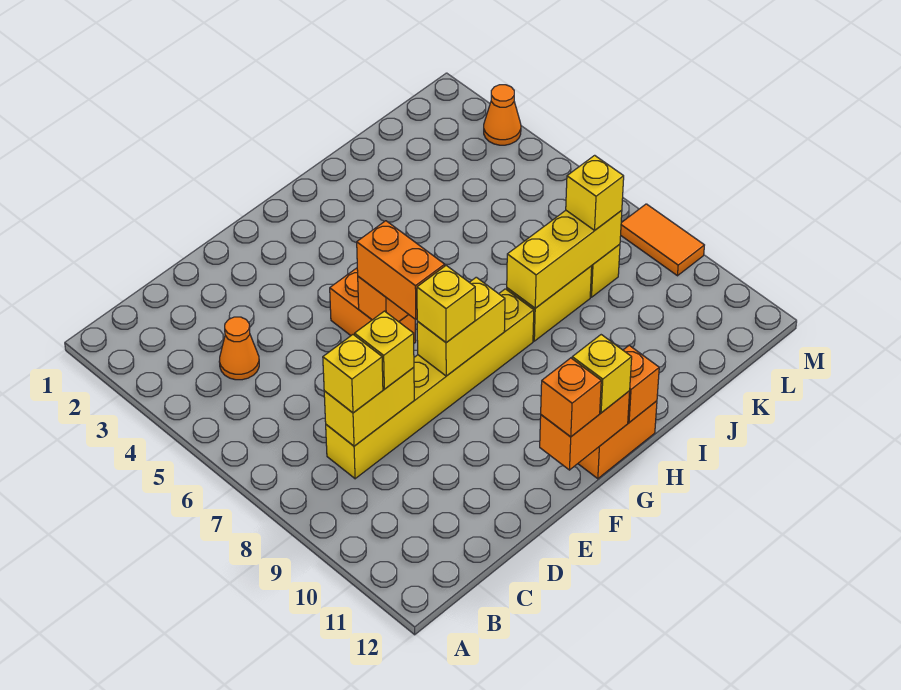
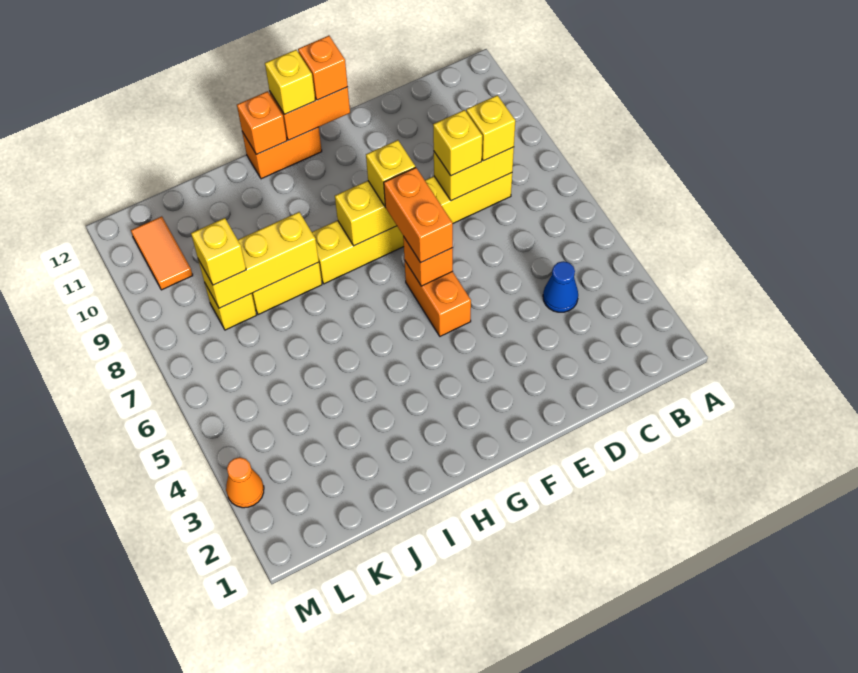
orange cone C4 level 1 -> blue cone C4 level 1
orange tile M8:M9 level 1 -> orange tile L10:L11 level 1

